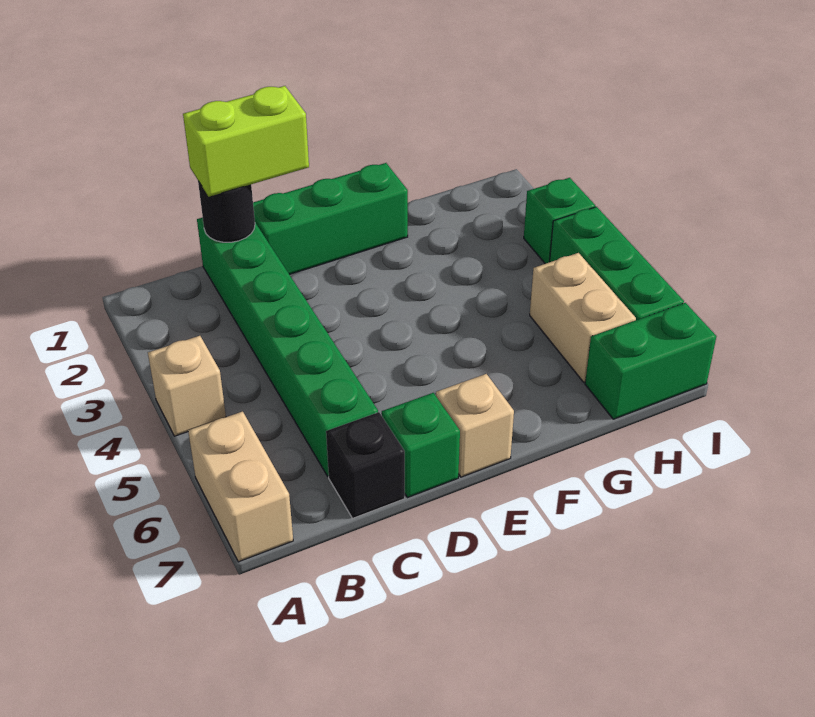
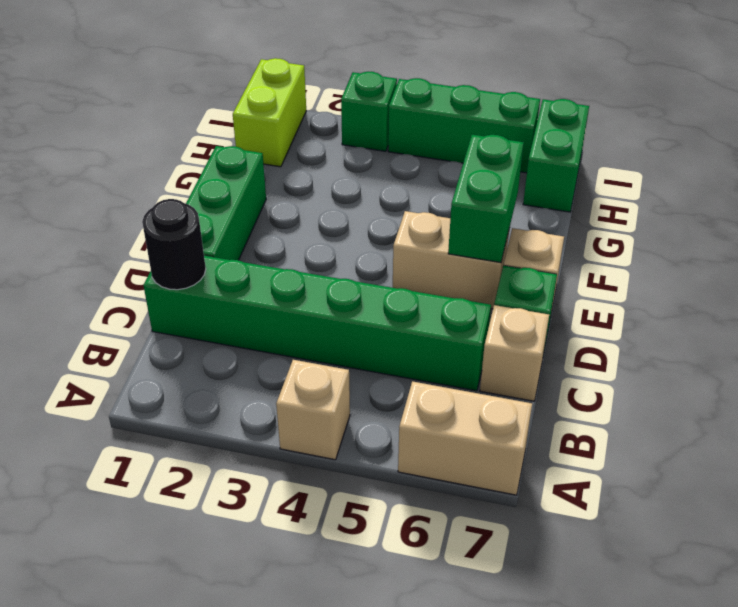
lime brick C1:D1 level 3 -> lime brick H1:I1 level 1
black brick C7 level 1 -> tan brick C7 level 1
none -> green brick E6:F6 level 2
tan brick H5:H6 level 1 -> tan brick E5:E6 level 1

